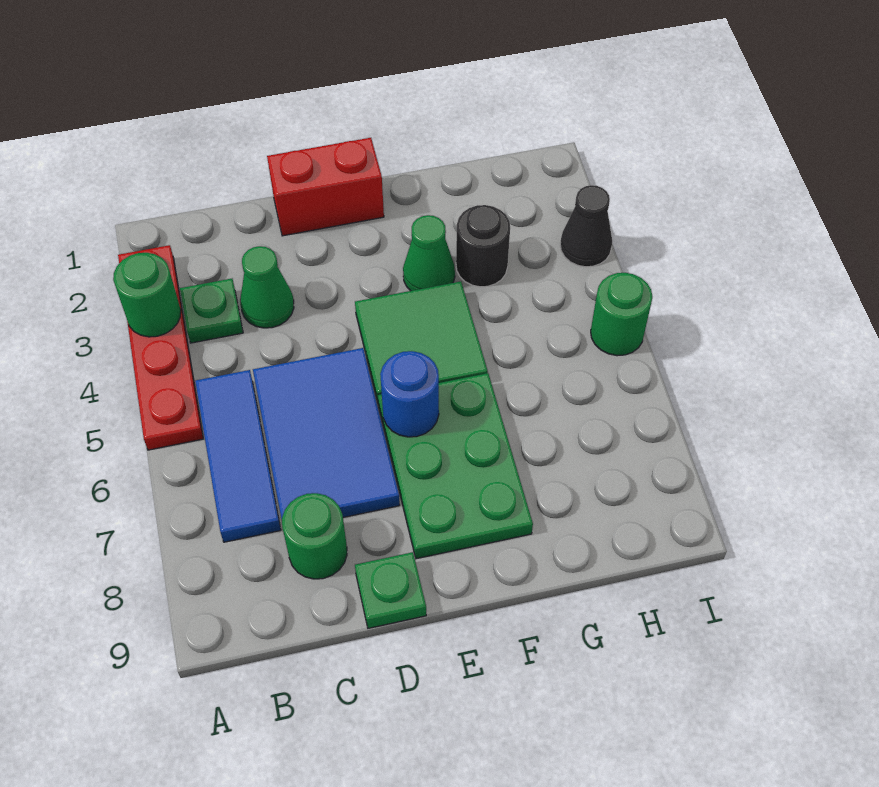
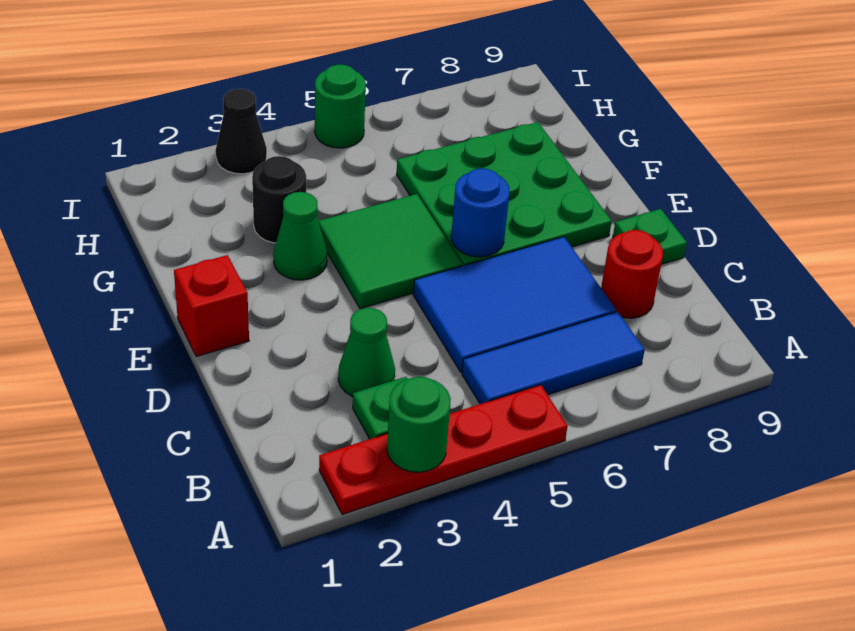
green round brick C8 level 1 -> red round brick C8 level 1
red brick D1:E1 level 1 -> red brick E1 level 1
green plate E6:F8 level 1 -> green plate E6:G8 level 1

